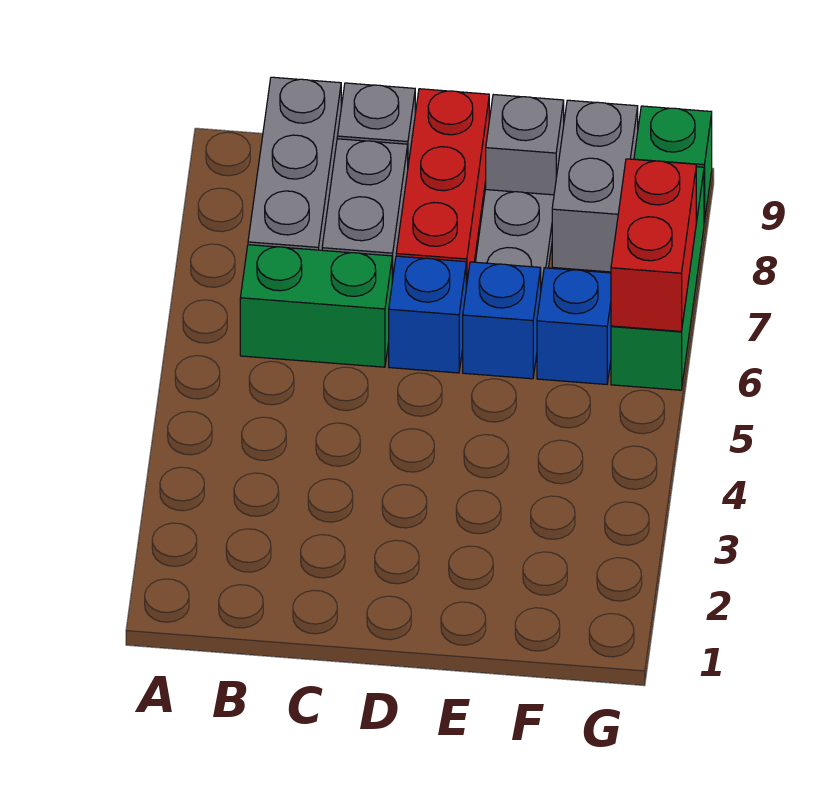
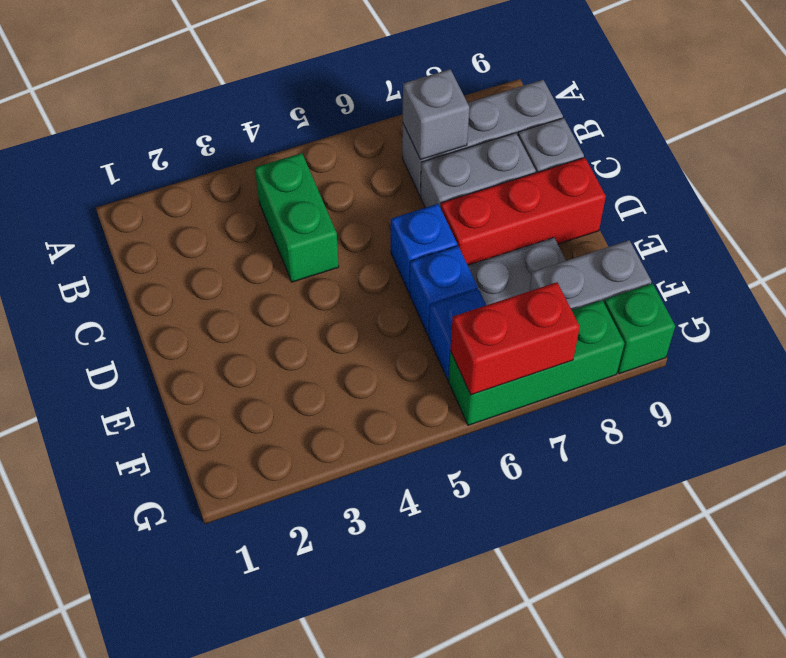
green brick B6:C6 level 1 -> green brick B4:C4 level 1
grey brick E9 level 1 -> grey brick B7 level 2

